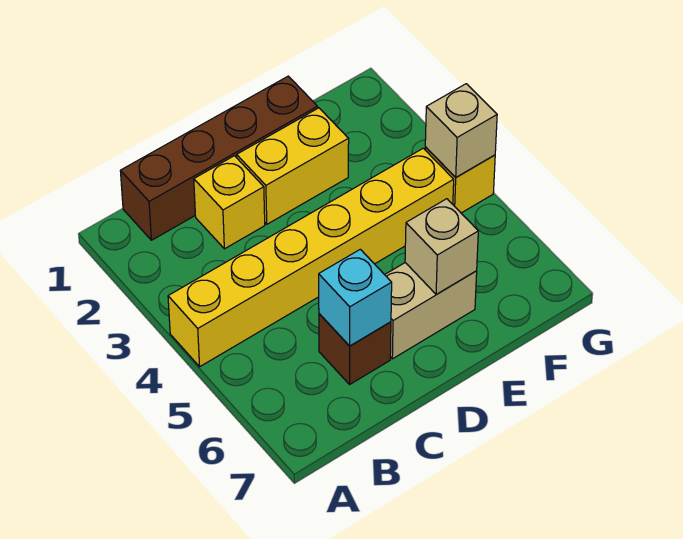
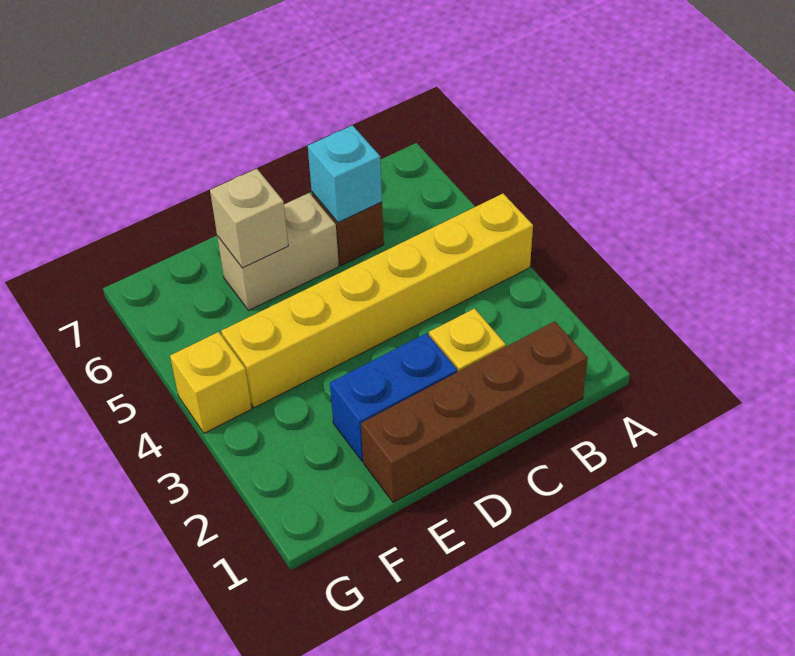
yellow brick D2:E2 level 1 -> blue brick D2:E2 level 1
tan brick G4 level 2 -> none

